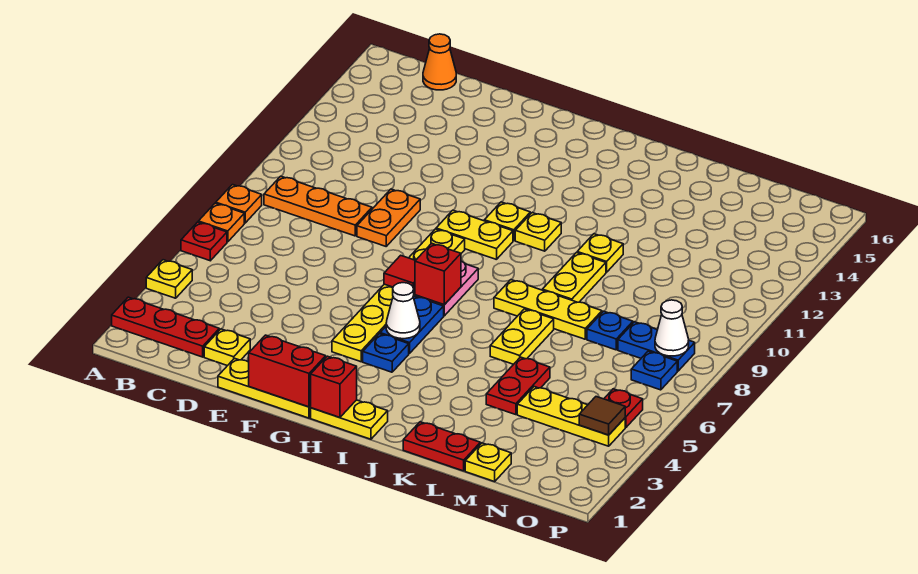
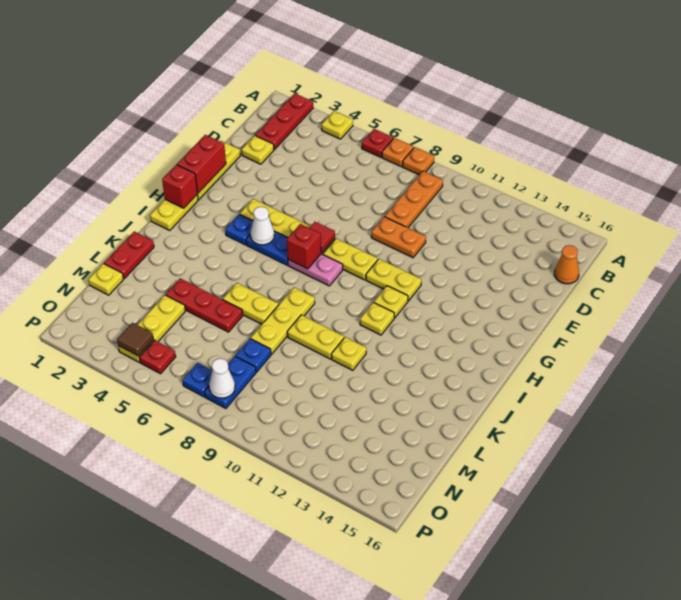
yellow plate G10:H10 level 1 -> yellow plate G10:G11 level 1
red plate L4:L5 level 1 -> red plate L4:L6 level 1

